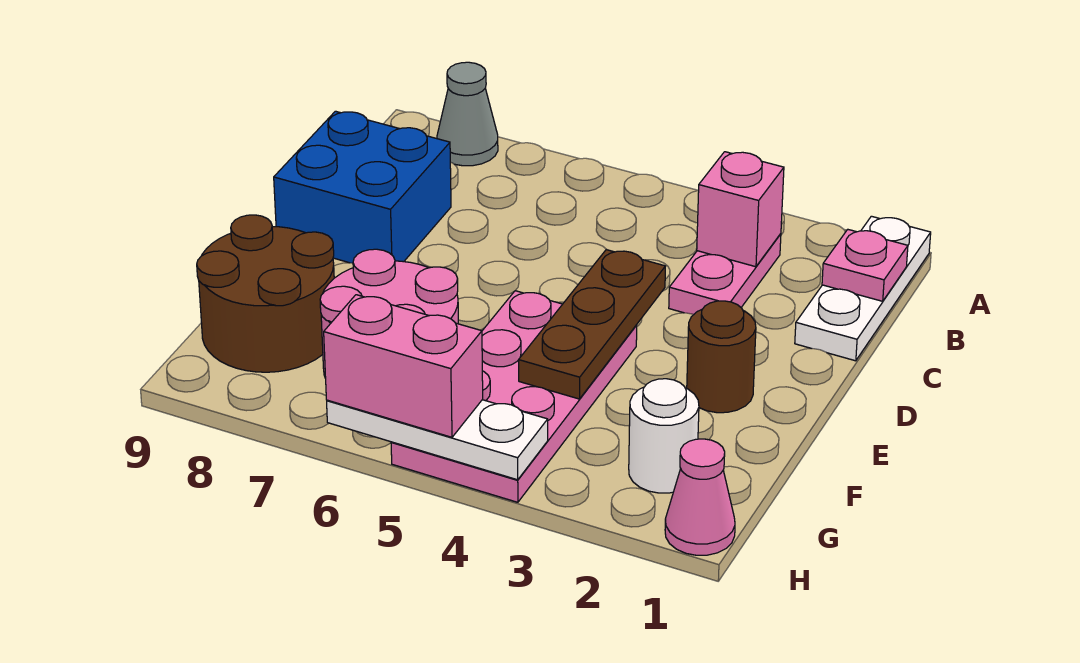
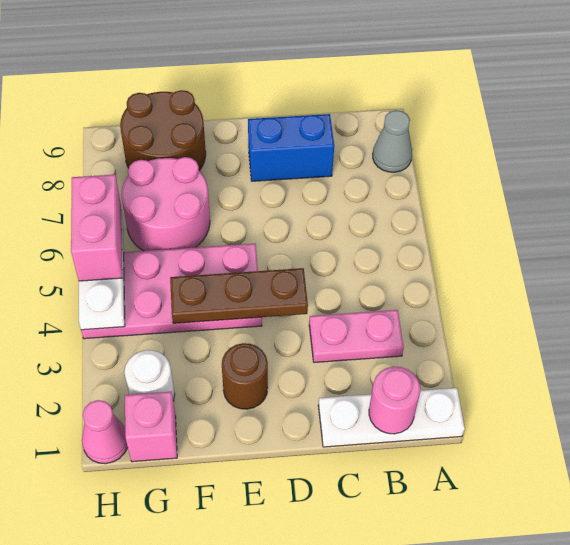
pink plate B1 level 2 -> pink round brick B1 level 2
pink brick B3 level 2 -> pink brick G1 level 1
blue brick C8:D9 level 1 -> blue brick C8:D8 level 1

